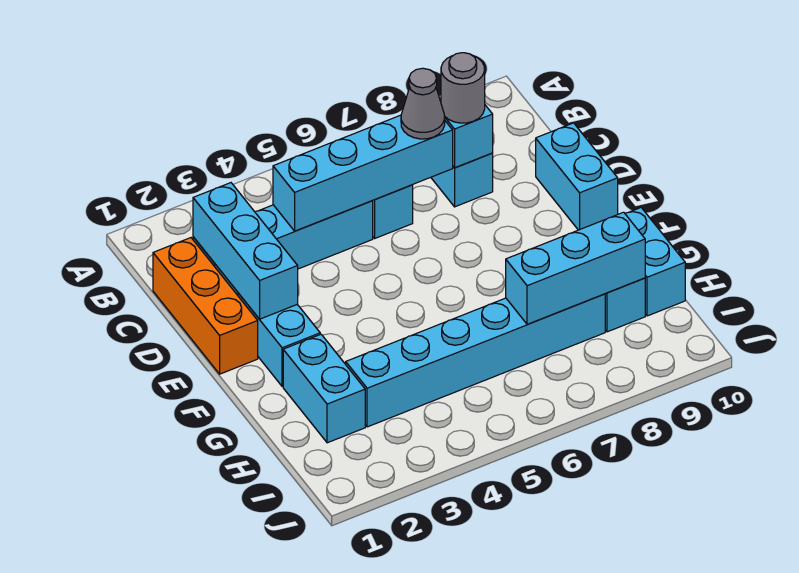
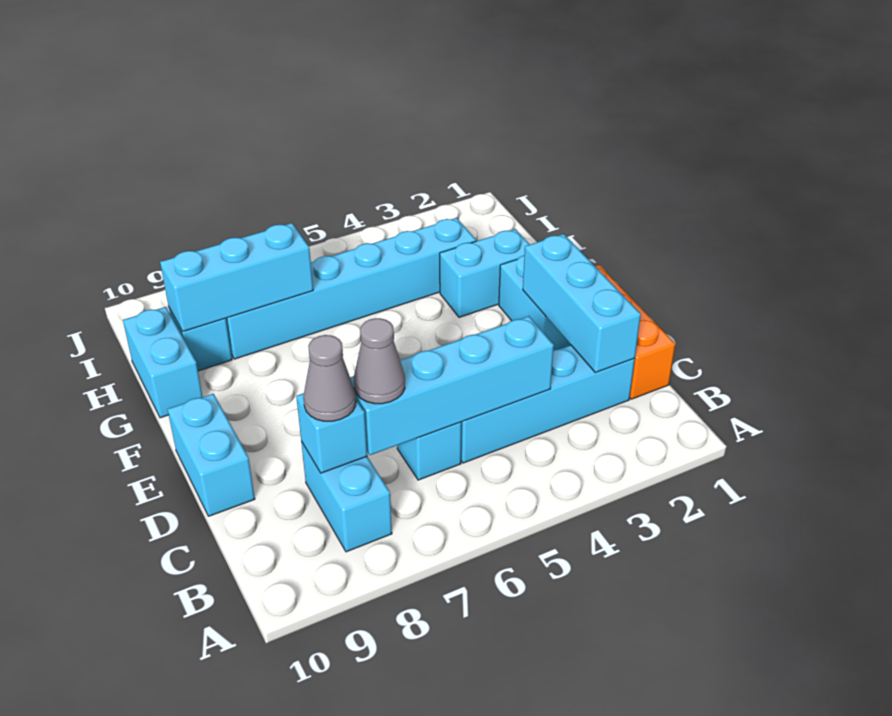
grey round brick C8 level 3 -> grey cone C8 level 3
cyan brick G2:H2 level 1 -> cyan brick G2:G3 level 1

